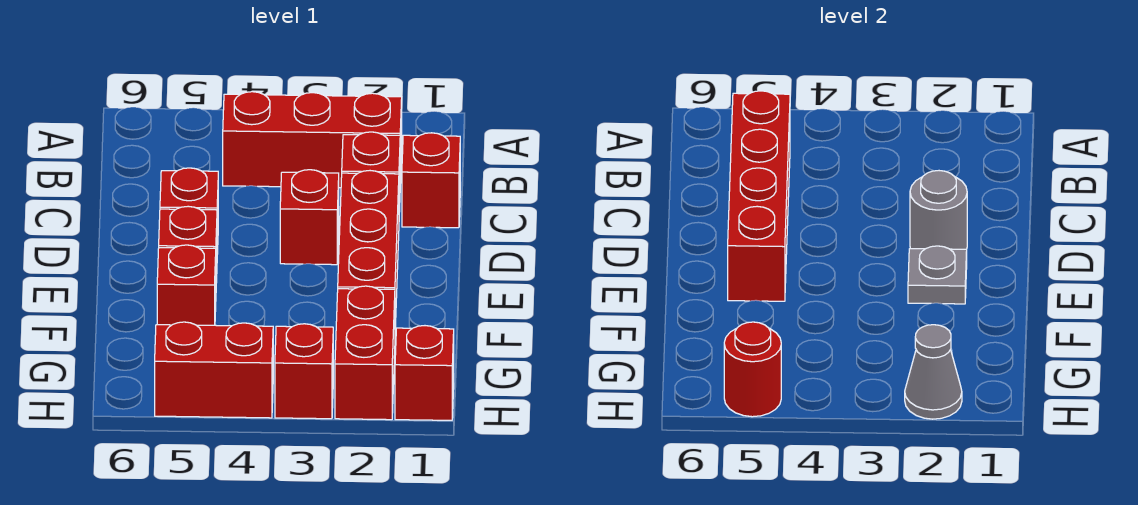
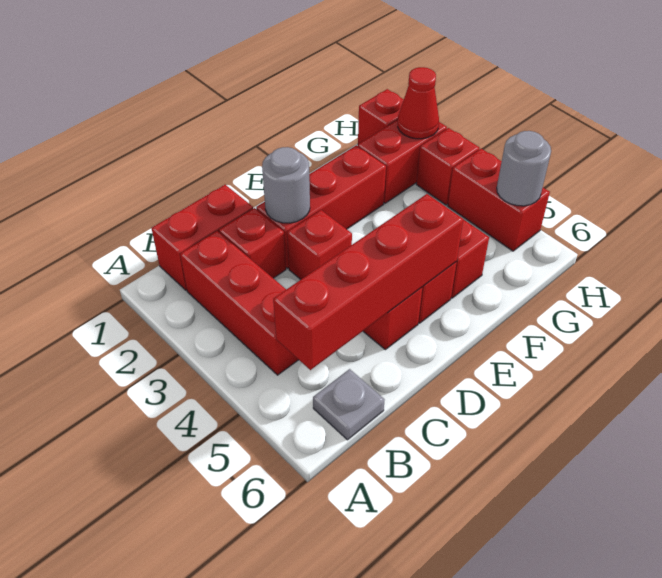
red brick C1 level 1 -> red brick B1:C1 level 1
grey plate E2 level 2 -> grey plate B6 level 1
grey cone H2 level 2 -> red cone H2 level 2
red round brick H5 level 2 -> grey round brick H5 level 2

